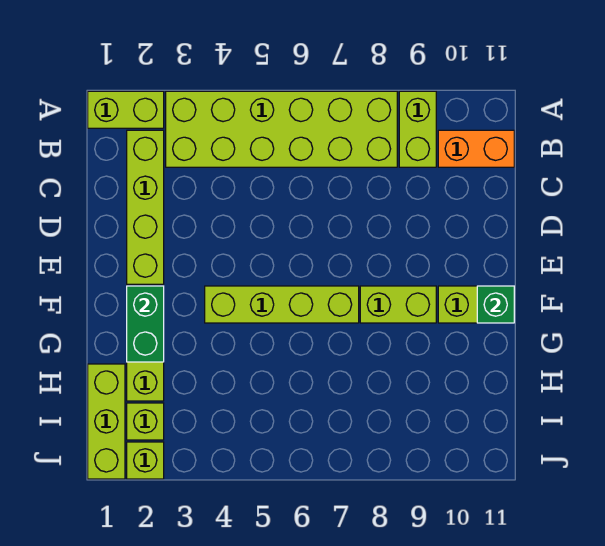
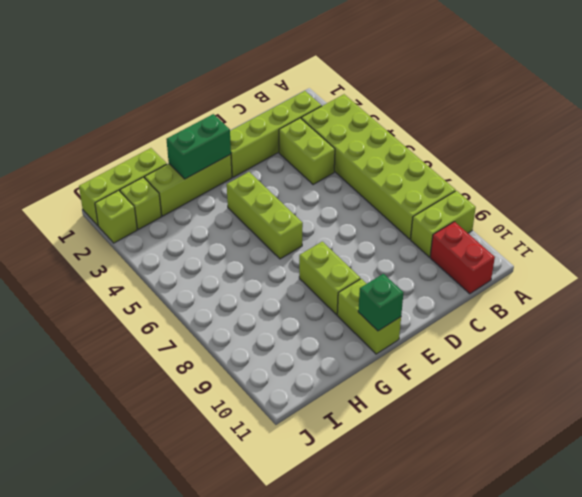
lime brick A1:A2 level 1 -> lime brick C3:C4 level 1
orange brick B10:B11 level 1 -> red brick B10:B11 level 1
lime brick F4:F7 level 1 -> lime brick F4:F6 level 1

